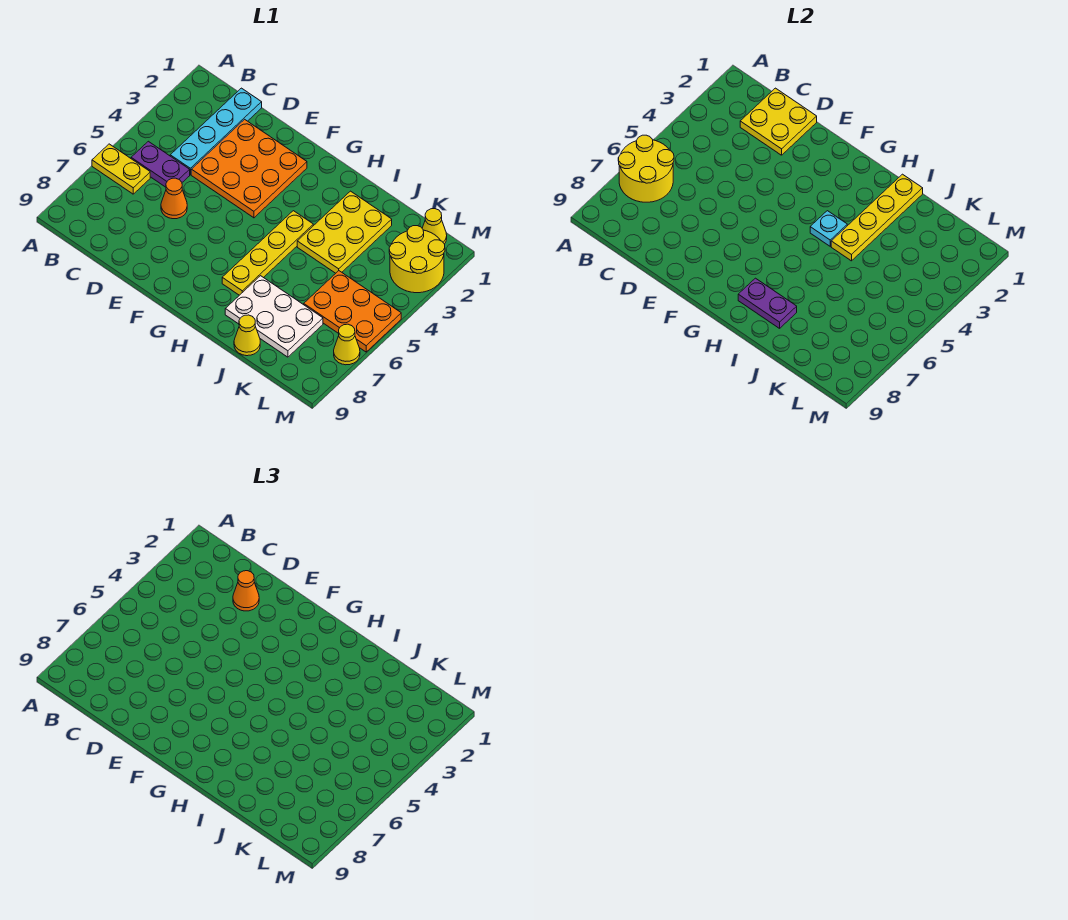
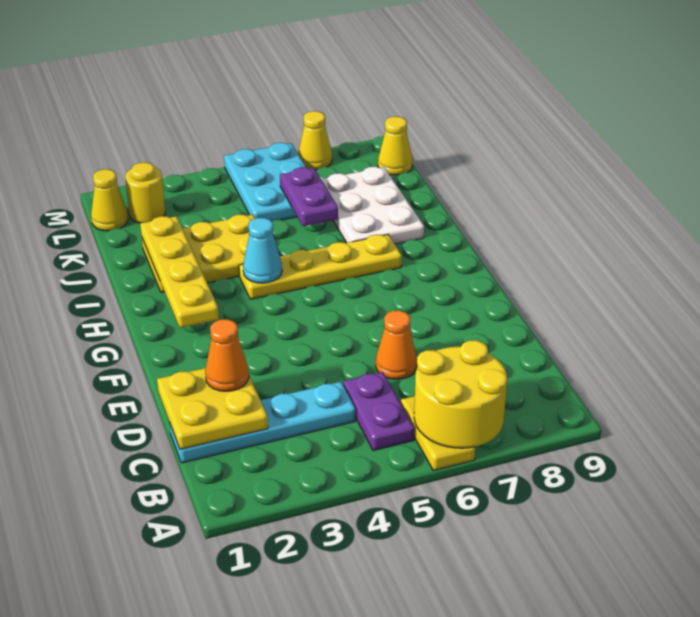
orange plate D2:F4 level 1 -> none
cyan plate H4 level 2 -> cyan cone H4 level 2
purple plate H8:I8 level 2 -> purple plate J6:K6 level 2
yellow plate I1:I4 level 2 -> yellow plate G2:J2 level 2
yellow cone J9 level 1 -> yellow cone L9 level 1
orange plate K5:M6 level 1 -> cyan plate K5:M6 level 1
yellow round brick L2:M3 level 1 -> yellow round brick L2 level 1

